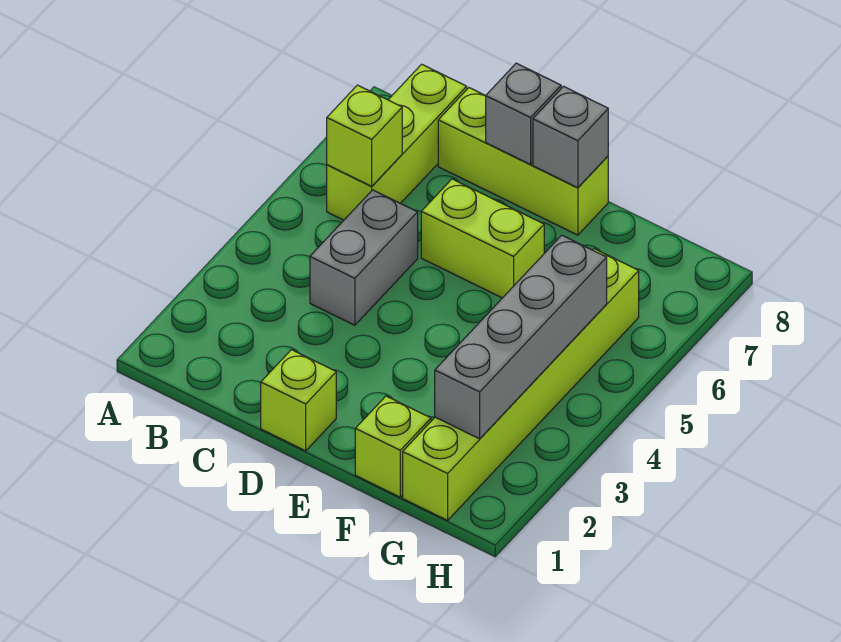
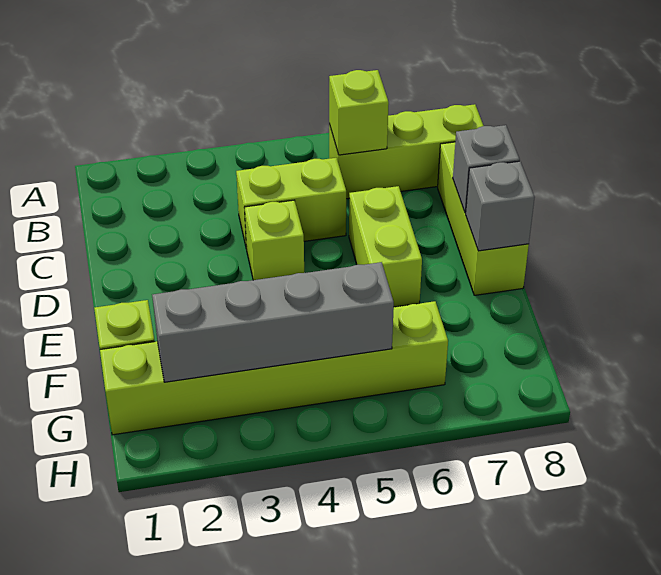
grey brick C4:C5 level 1 -> lime brick C4:C5 level 1
lime brick D1 level 1 -> lime brick D4 level 1

